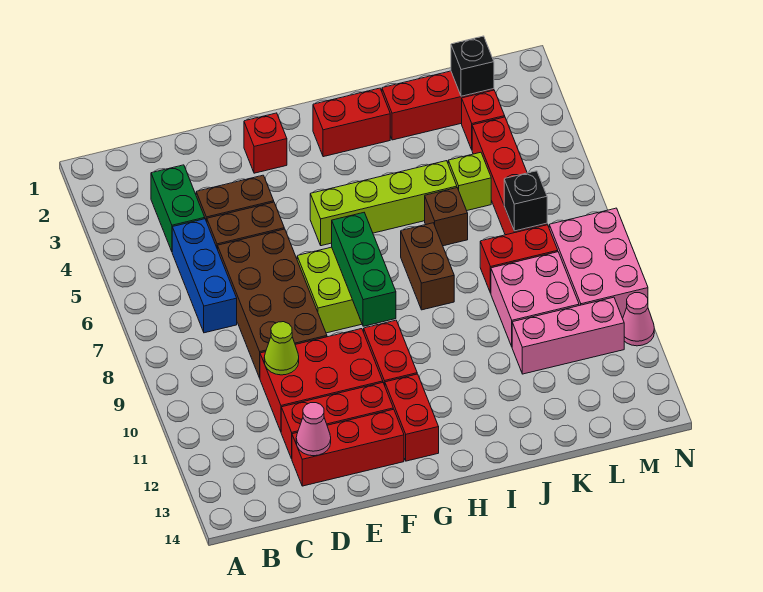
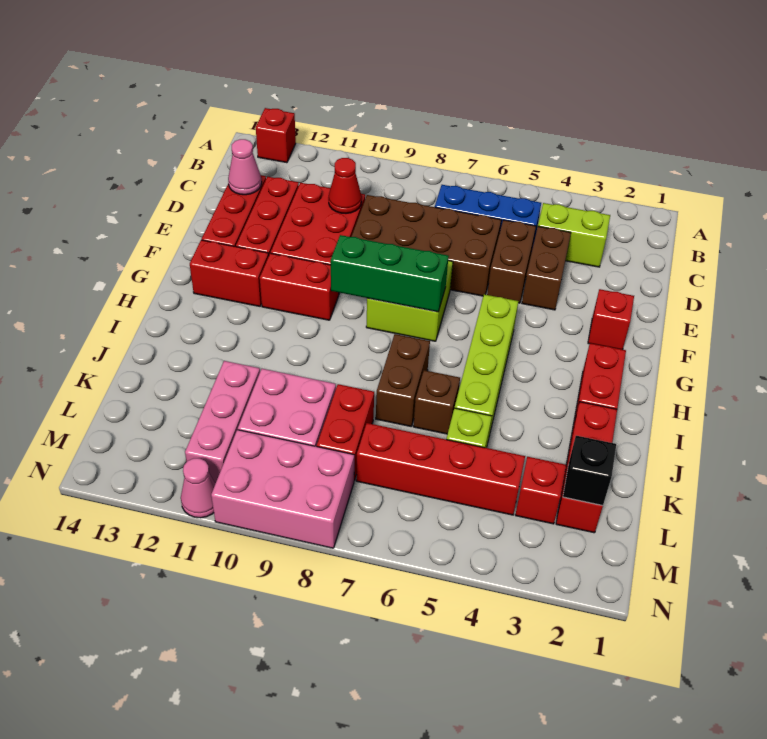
none -> red brick A13 level 1
green brick C3:C4 level 1 -> lime brick C3:C4 level 1
lime cone D10 level 2 -> red cone D10 level 2
brown brick I7:I8 level 1 -> brown brick I7:J7 level 1
black brick L7 level 2 -> none

